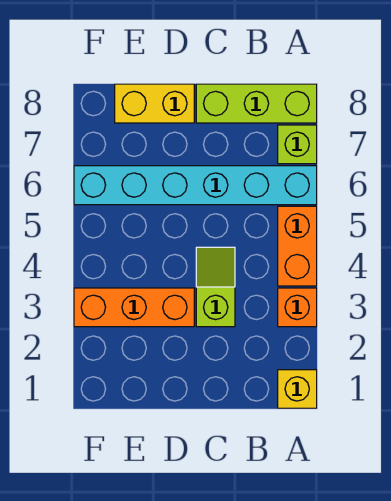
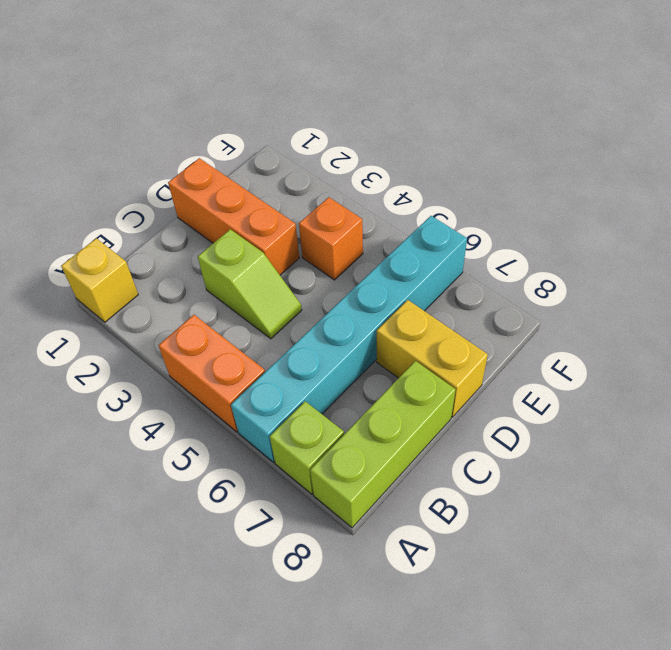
orange brick A3 level 1 -> orange brick E4 level 1
orange brick D3:F3 level 1 -> orange brick D1:D3 level 1
yellow brick D8:E8 level 1 -> yellow brick D7:D8 level 1

